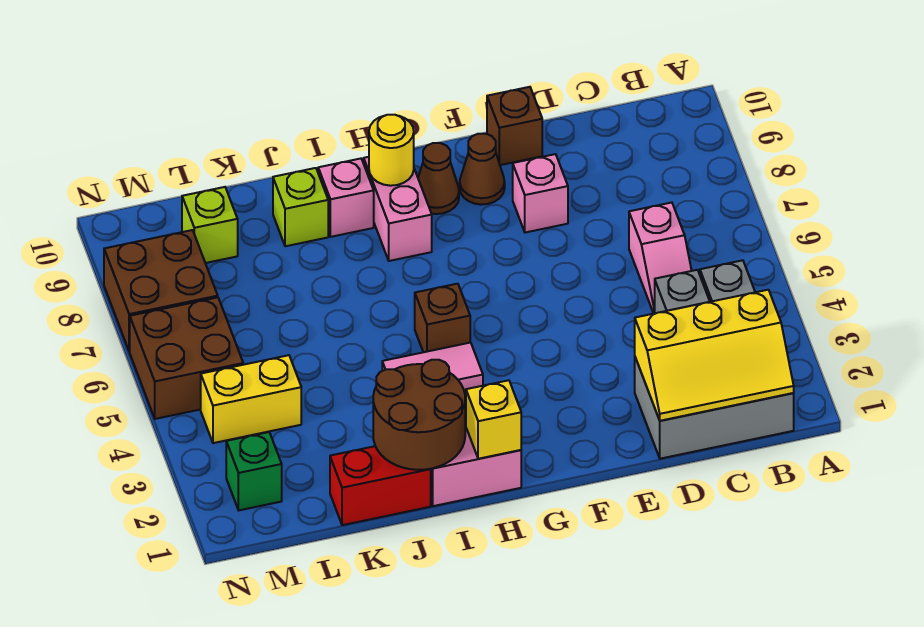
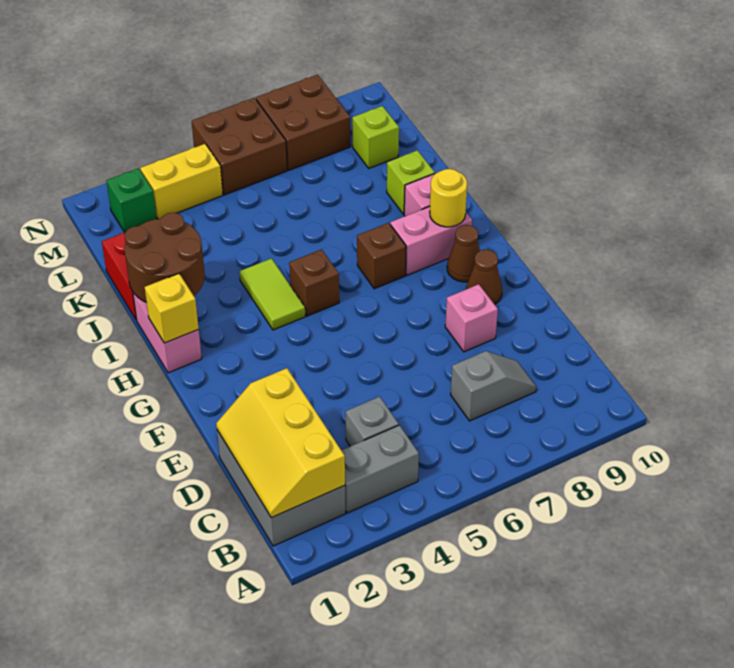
pink slope C5:C6 level 1 top 6 -> none
none -> grey slope C7:C8 level 1 top 7
brown brick E10 level 1 -> brown brick H7 level 1
pink tile H4:I4 level 1 -> lime tile H4:I4 level 1
yellow brick L4:M4 level 1 -> yellow brick M3:M4 level 1

